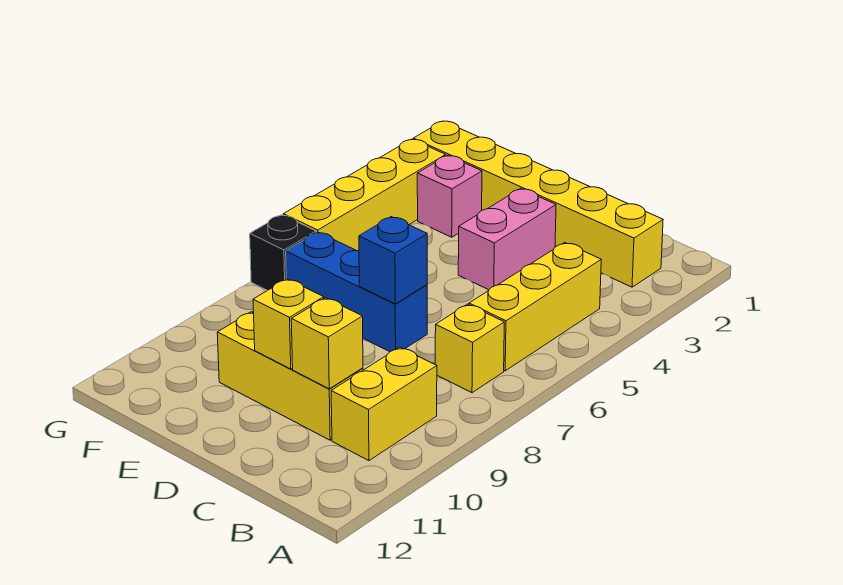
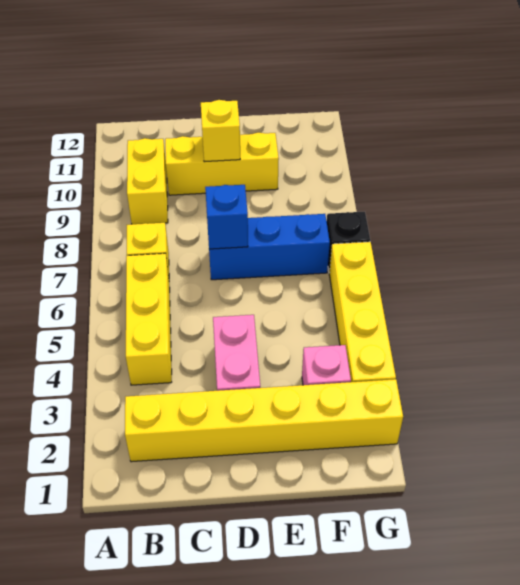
yellow brick C10 level 2 -> none

